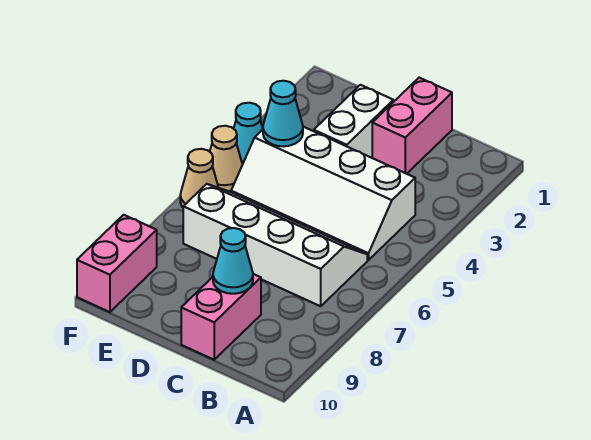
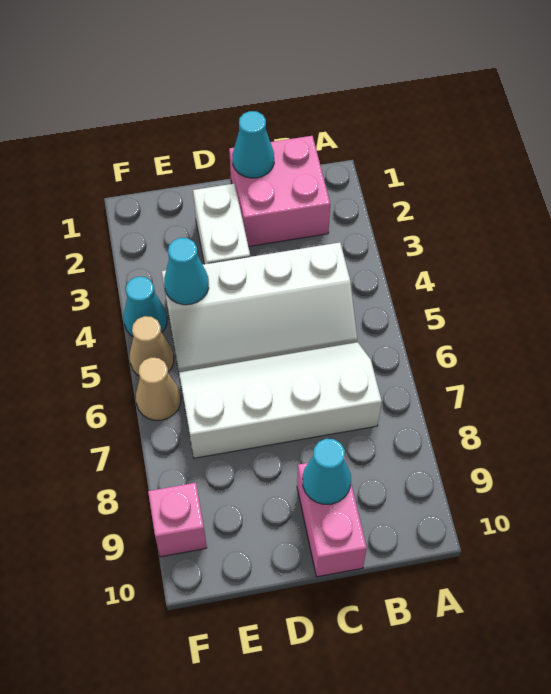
pink brick C1:C2 level 1 -> pink brick B1:C2 level 1
none -> cyan cone C1 level 2
pink brick F9:F10 level 1 -> pink brick F9 level 1

